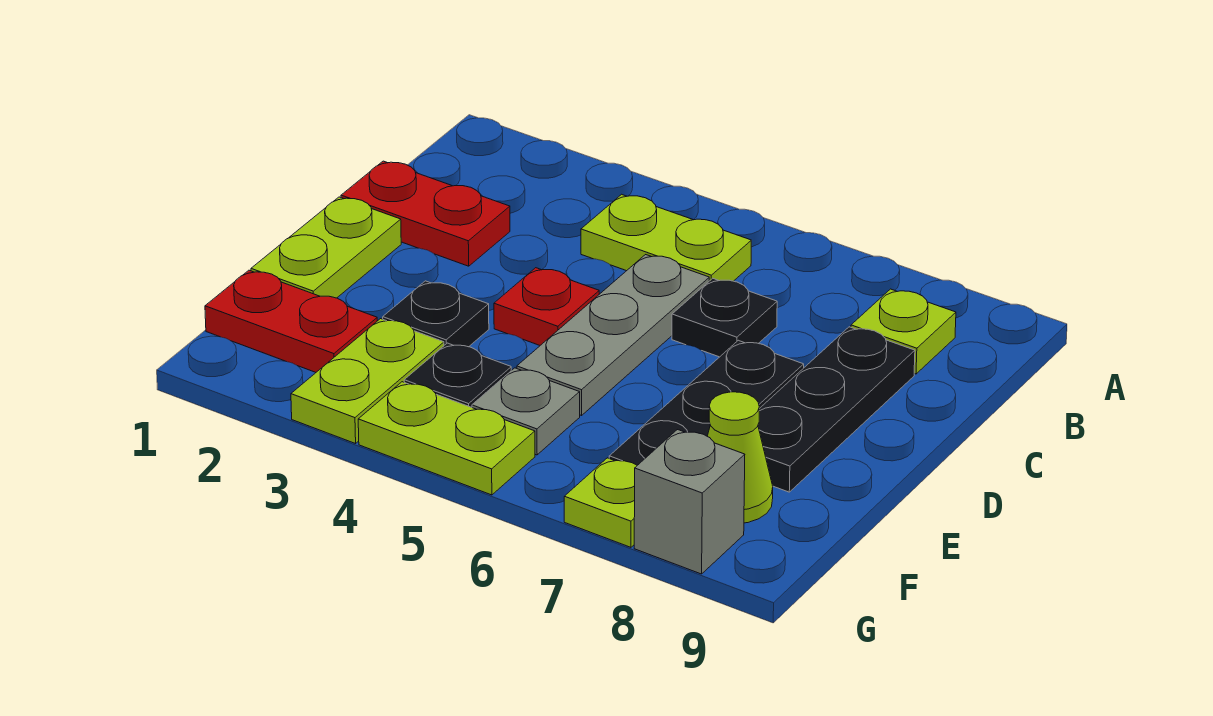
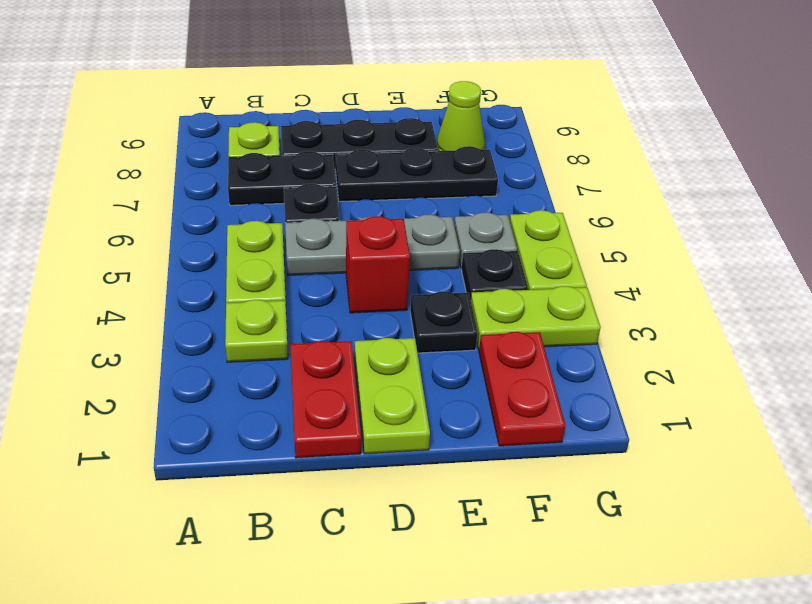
none -> black plate B7:C7 level 1
lime plate D1:E1 level 1 -> lime plate D1:D2 level 1
red plate D4 level 1 -> red brick D4 level 1
lime plate G7 level 1 -> lime plate B3 level 1
grey brick G8 level 1 -> none

